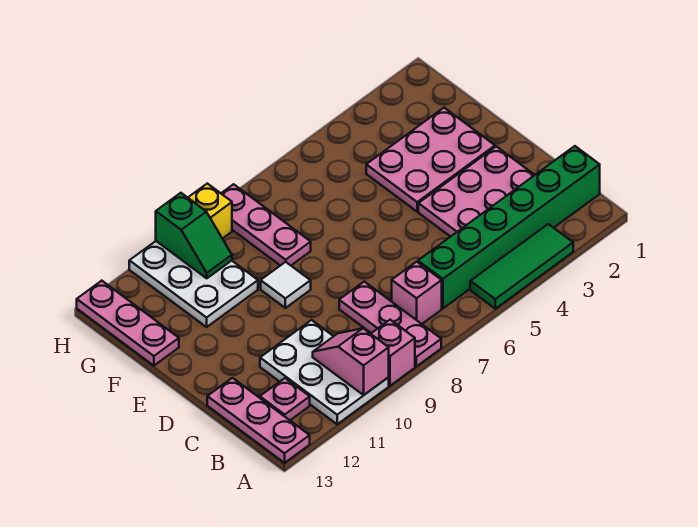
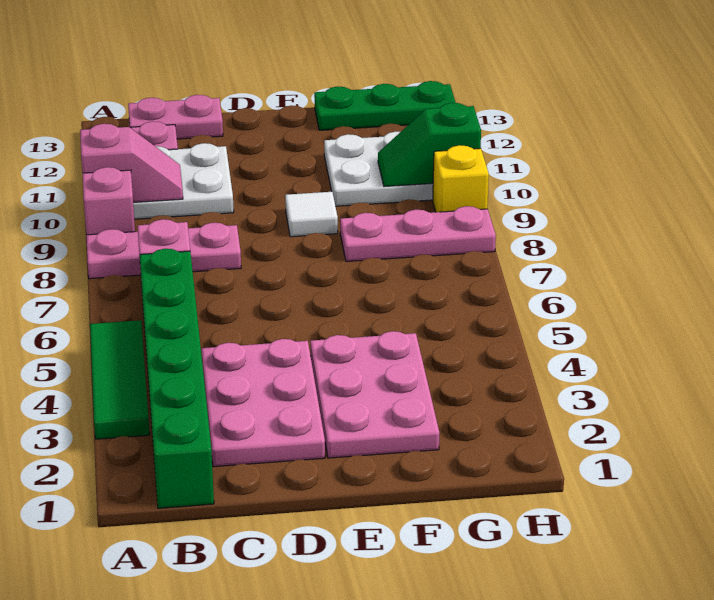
pink plate A13:C13 level 1 -> pink plate B13:C13 level 1
pink plate F13:H13 level 1 -> green plate F13:H13 level 1

